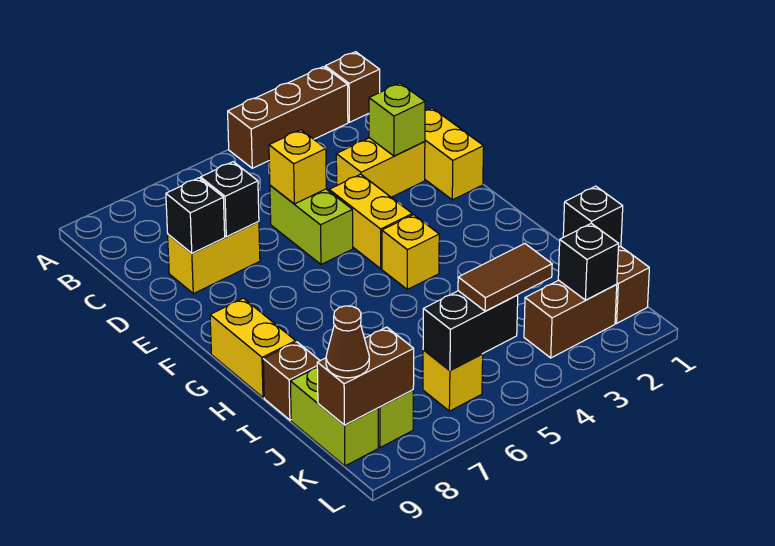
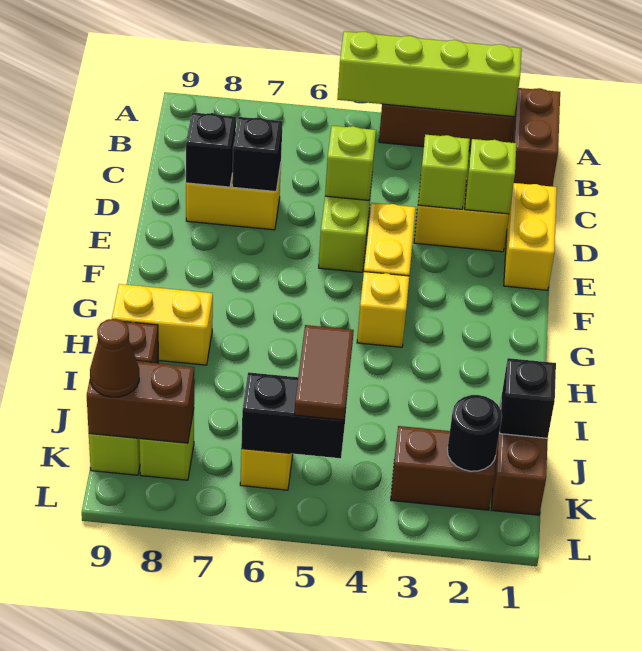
brown brick A1 level 1 -> brown brick A1:B1 level 1
none -> lime brick A2:A5 level 2
none -> lime brick D3 level 2
yellow brick D5 level 2 -> lime brick D5 level 2
yellow brick G9:H9 level 1 -> yellow brick H8:H9 level 1
black brick K2 level 2 -> black round brick K2 level 2
brown tile K4:K5 level 3 -> brown tile J5:K5 level 3

